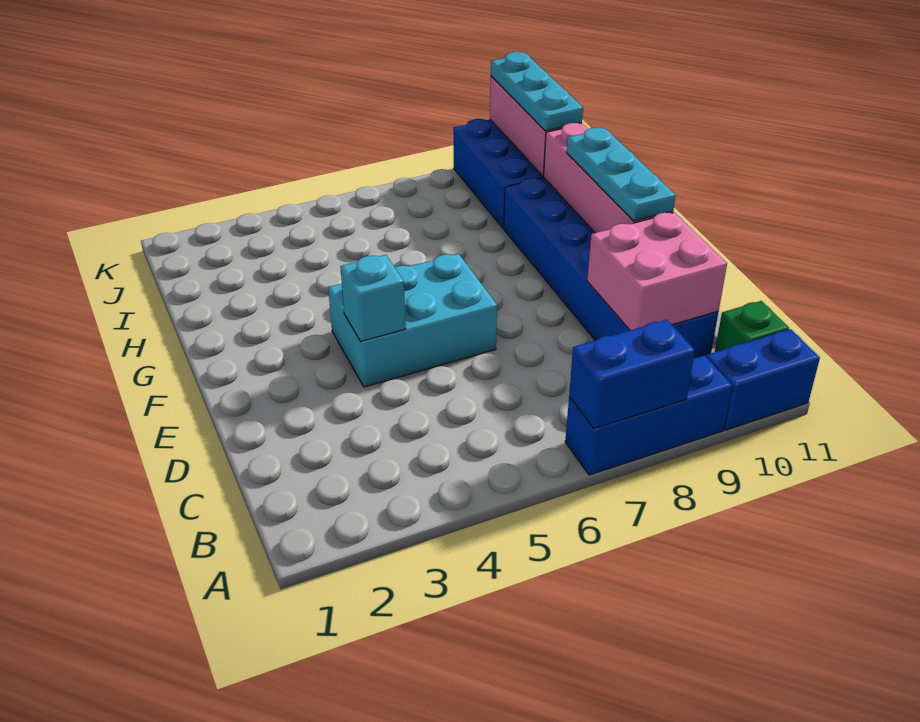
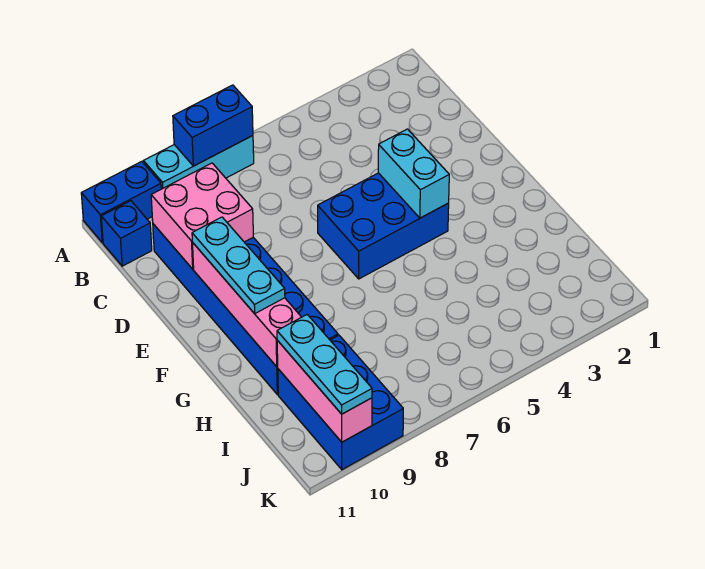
blue brick A7:A9 level 1 -> cyan brick A7:A9 level 1
green brick B11 level 1 -> blue brick B11 level 1
cyan brick E4:F6 level 1 -> blue brick E4:F6 level 1
cyan brick E4 level 2 -> cyan brick E4:F4 level 2

